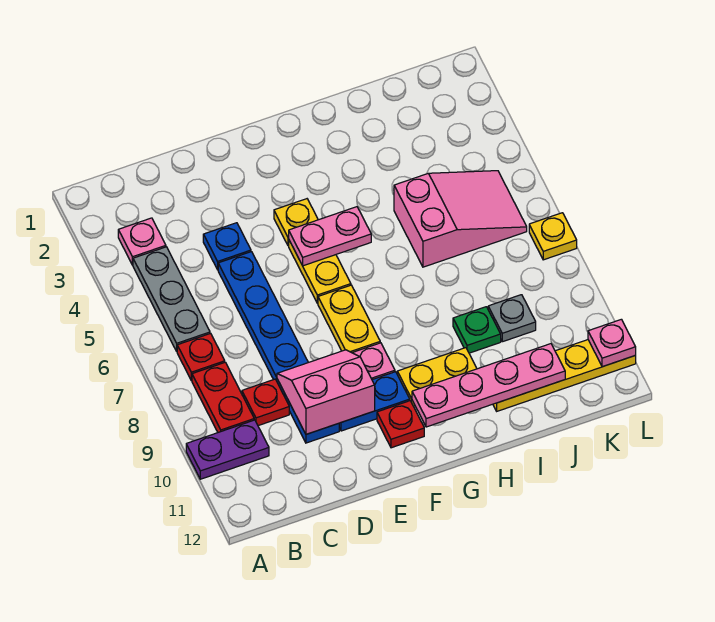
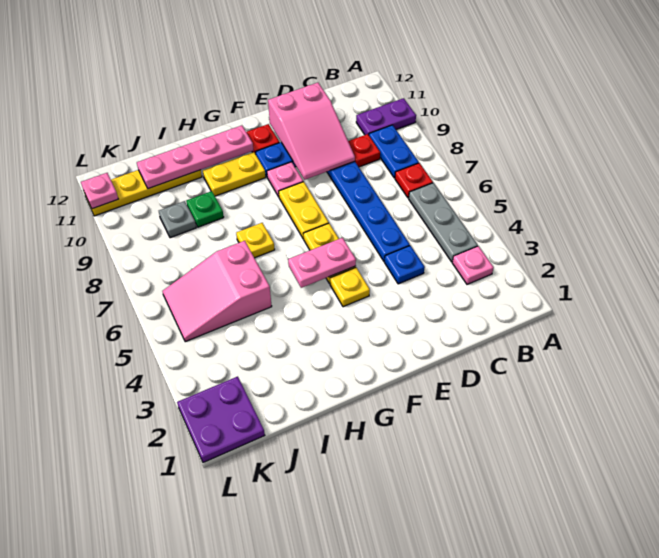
red plate B8:B9 level 1 -> blue plate B8:B9 level 1
pink slope D9:E10 level 2 top 10 -> pink slope D9:E11 level 2 top 11
none -> purple plate K1:L2 level 1
yellow plate L7 level 1 -> yellow plate H7 level 1

